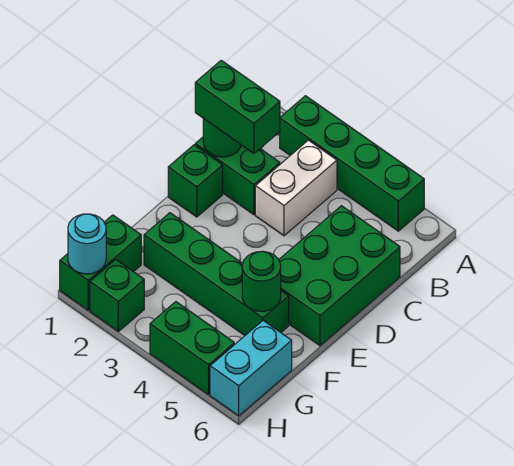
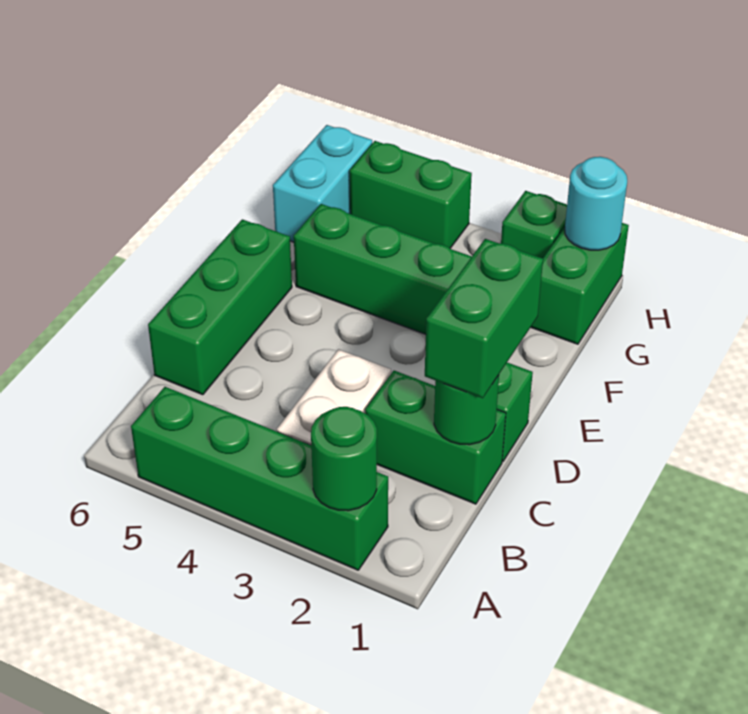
green brick C1:C2 level 3 -> green brick C1:D1 level 3
green brick C5:E6 level 1 -> green brick C6:E6 level 1
green round brick F5 level 2 -> green round brick A2 level 2

